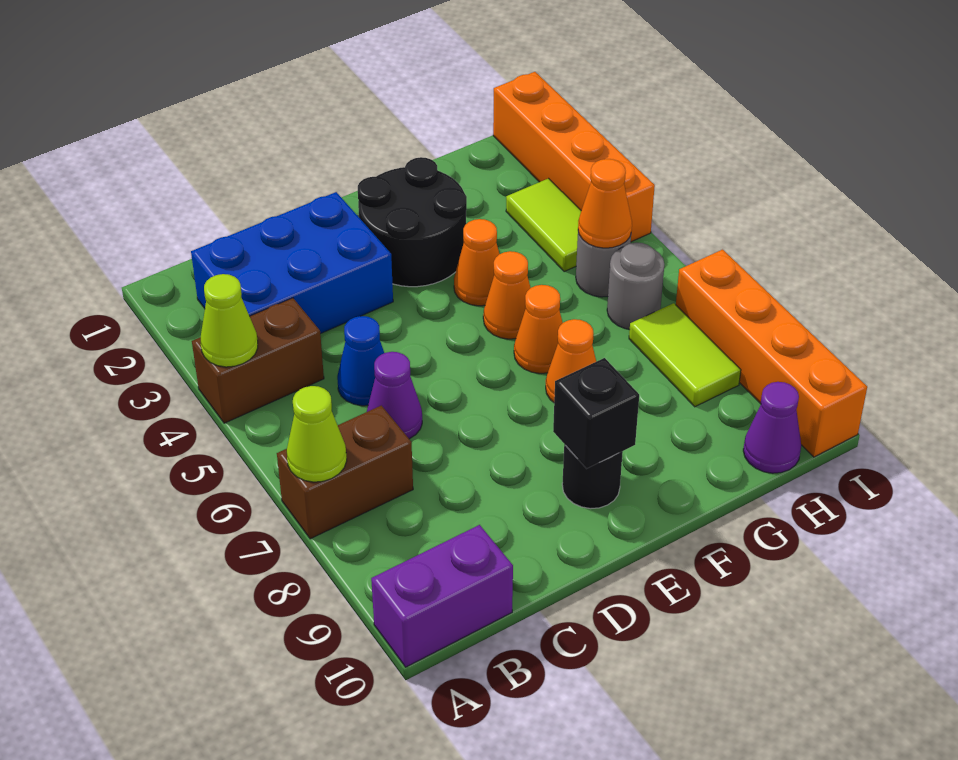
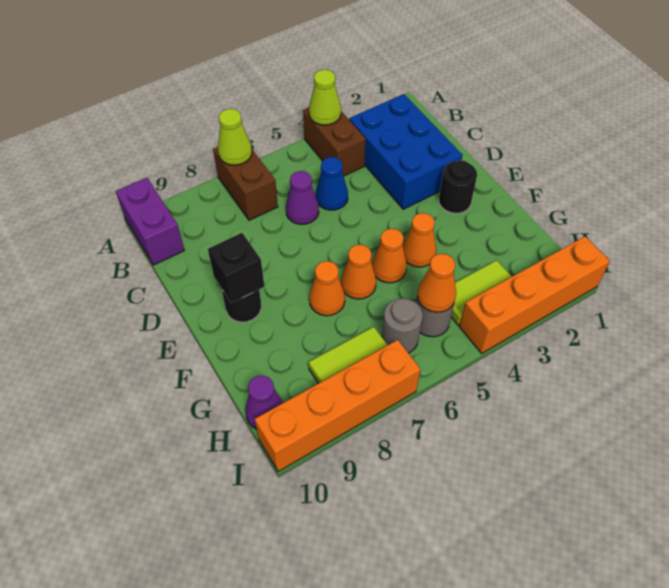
black round brick E2:F3 level 1 -> black round brick E2 level 1

